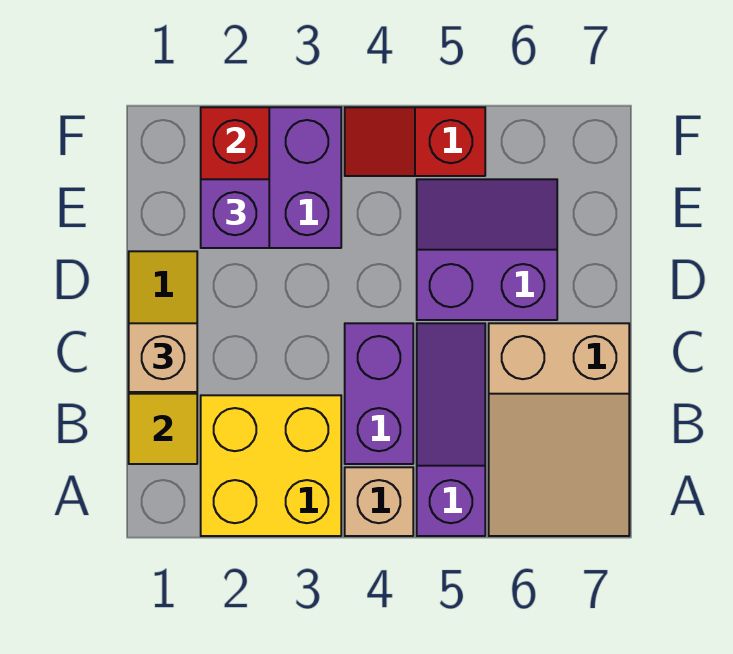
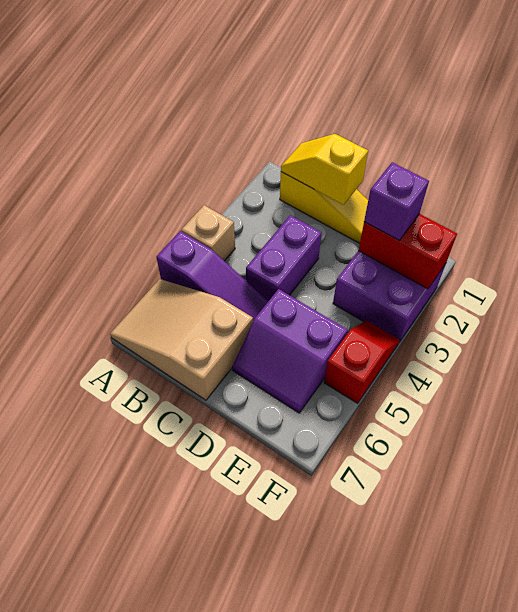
yellow brick A2:B3 level 1 -> none
purple brick B4:C4 level 1 -> purple brick C3:C4 level 1
tan brick C1 level 3 -> none
purple slope D5:E6 level 1 top D -> purple slope D5:E6 level 1 top 5

